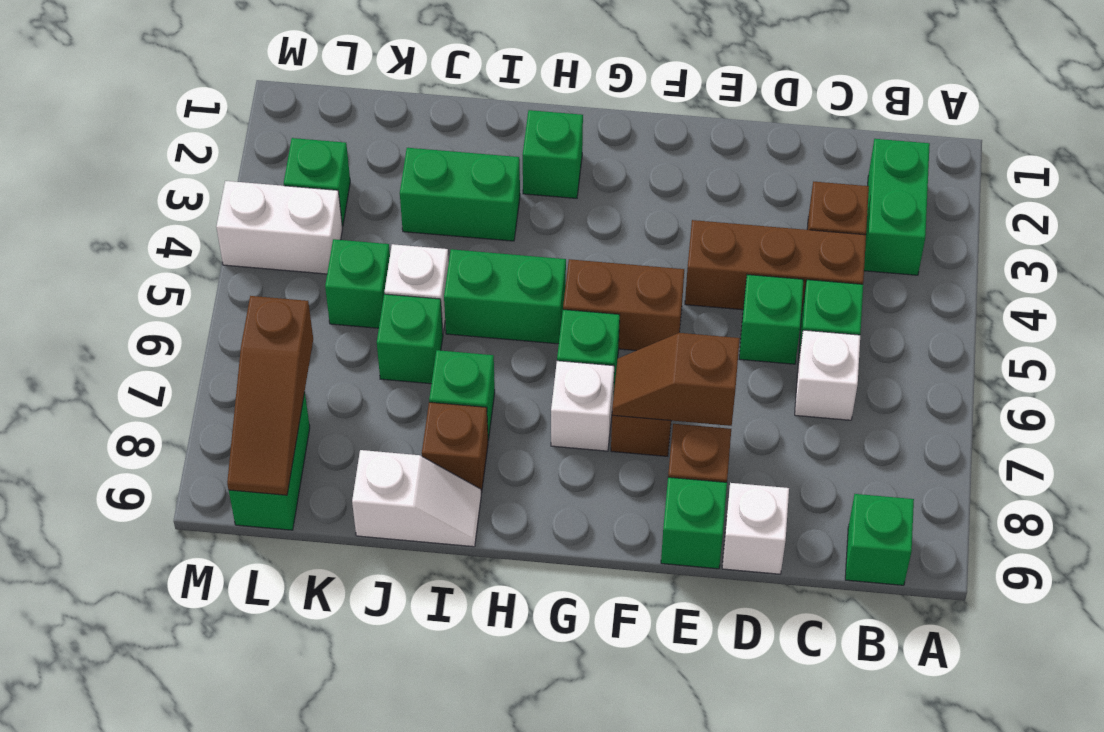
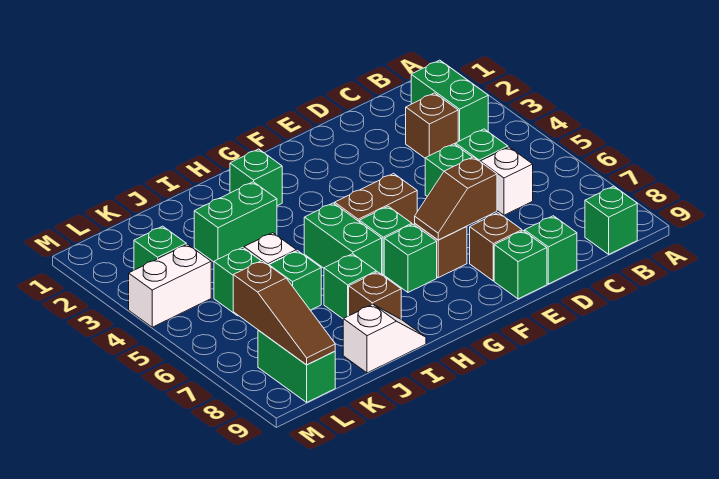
brown brick C4:E4 level 1 -> none
white brick D9 level 1 -> green brick D9 level 1
white brick G7 level 1 -> green brick G7 level 1
green brick H5:I5 level 1 -> green brick H5:H6 level 1

